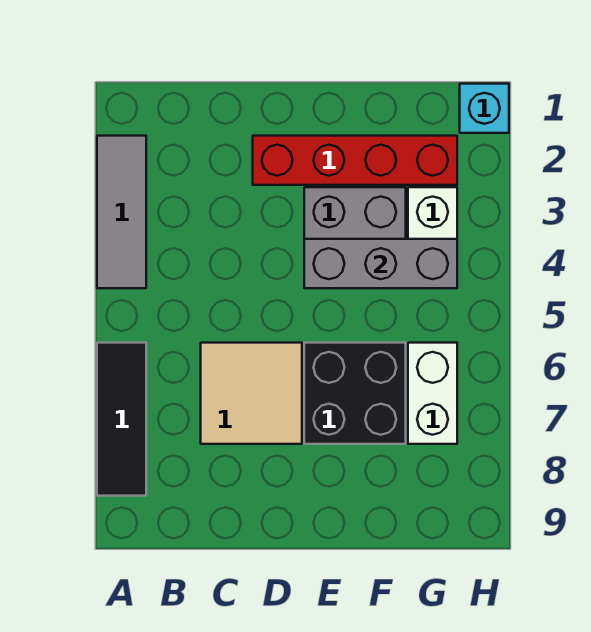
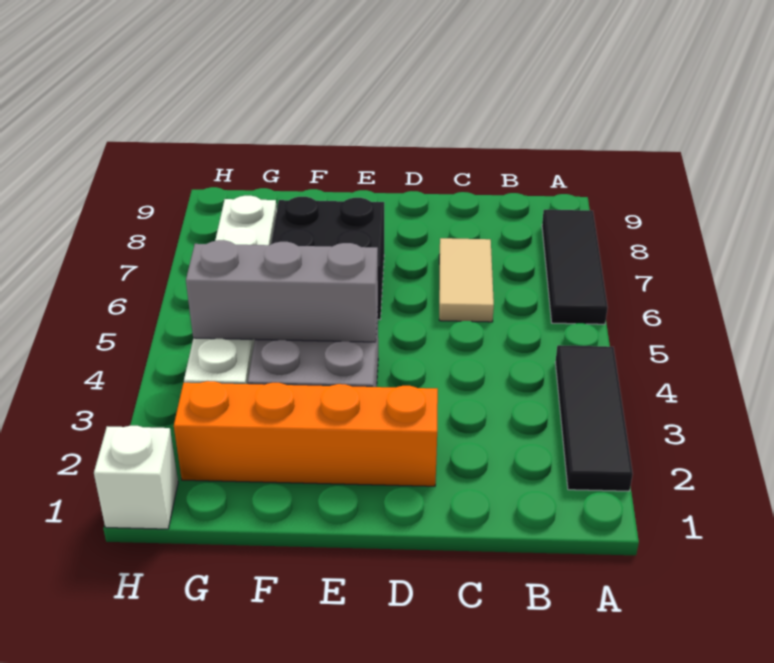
grey tile A2:A4 level 1 -> black tile A2:A4 level 1
tan tile C6:D7 level 1 -> tan tile C6:C7 level 1
red brick D2:G2 level 1 -> orange brick D2:G2 level 1
cyan brick H1 level 1 -> white brick H1 level 1

